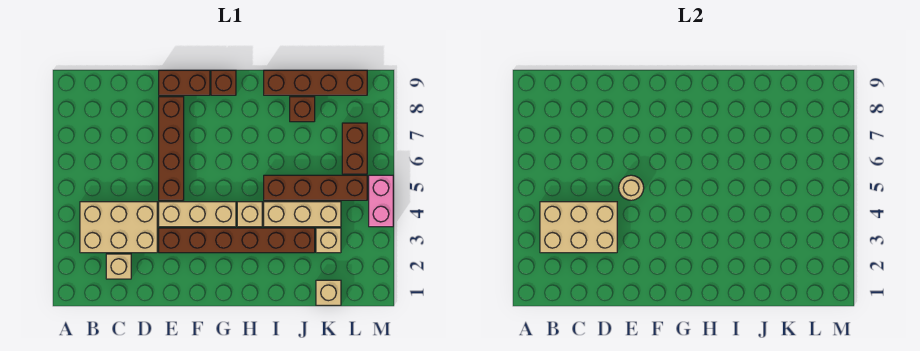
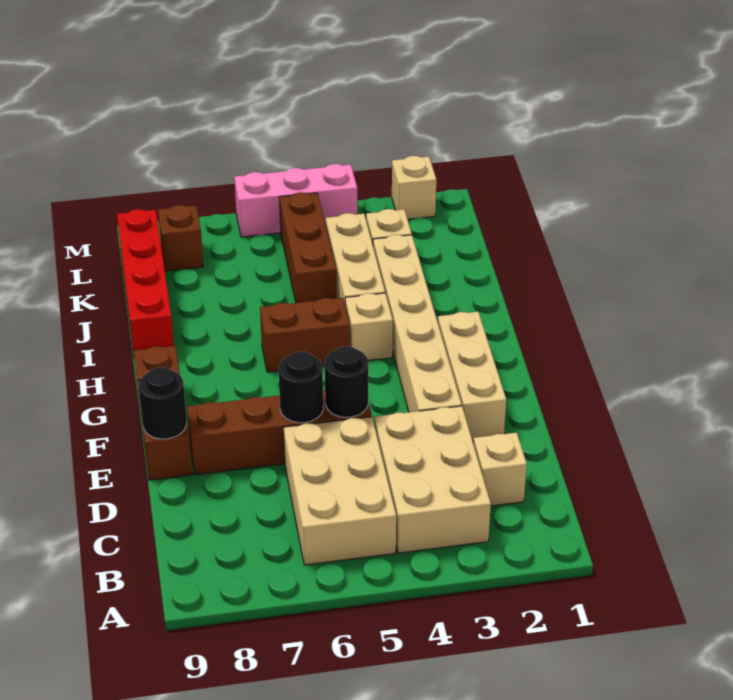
tan brick B3:D4 level 2 -> tan brick B5:D6 level 1
brown brick E3:J3 level 1 -> tan brick E3:J3 level 1
tan brick E4:G4 level 1 -> tan brick E2:G2 level 1
tan round brick E5 level 2 -> black round brick E5 level 2
none -> black round brick E6 level 2
none -> black round brick E9 level 2
brown brick I5:L5 level 1 -> brown brick J5:L5 level 1
brown brick I9:L9 level 1 -> red brick I9:L9 level 1
brown brick J8 level 1 -> brown brick L8 level 1
tan brick K1 level 1 -> tan brick M2 level 1
brown brick L6:L7 level 1 -> brown brick H5:H6 level 1
pink brick M4:M5 level 1 -> pink brick M4:M6 level 1

